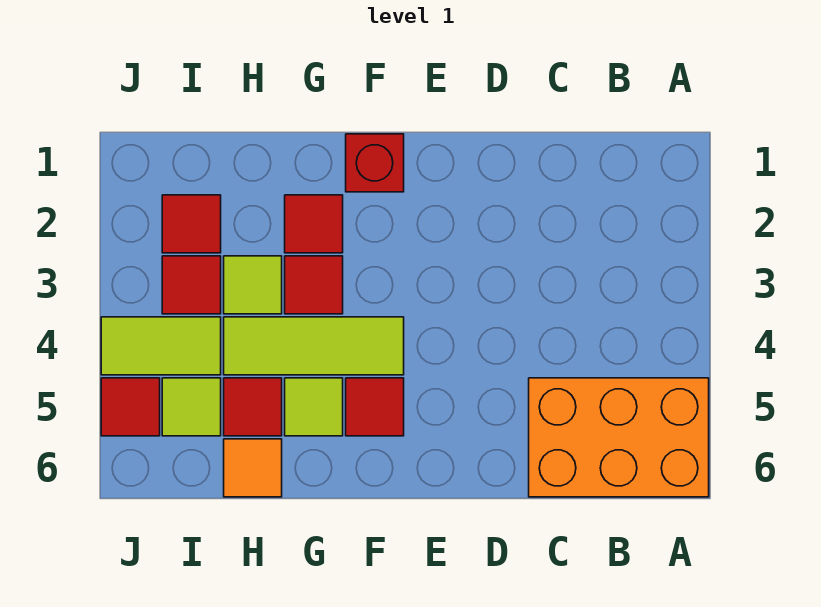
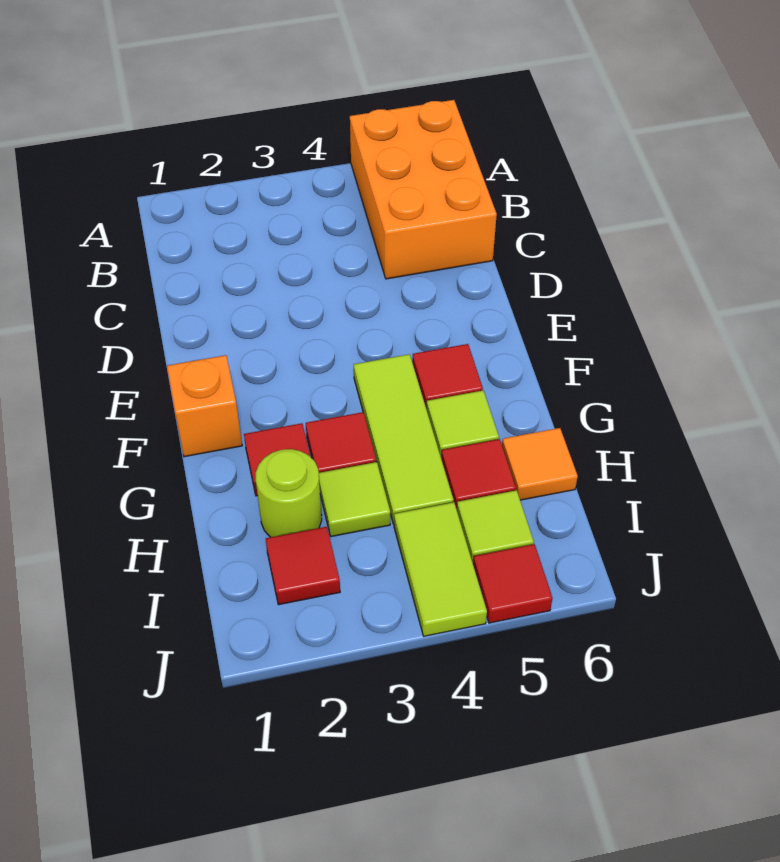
red brick F1 level 1 -> orange brick F1 level 1
none -> lime round brick H2 level 1
red tile I3 level 1 -> none

